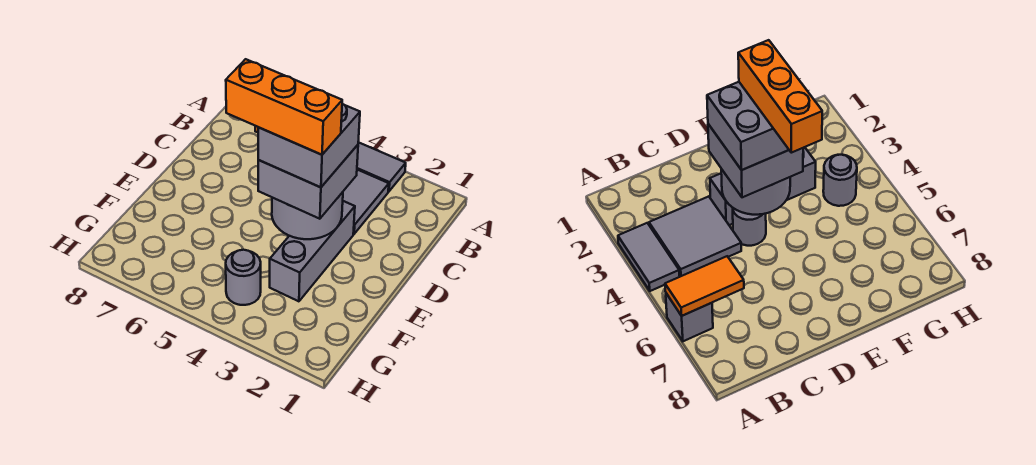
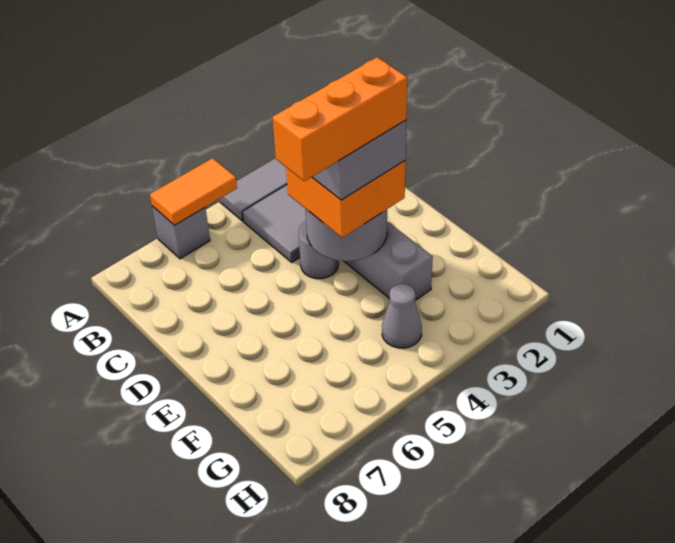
orange tile A6:B6 level 2 -> orange tile A5:A6 level 2
grey brick D3:E4 level 3 -> orange brick D3:E4 level 3
grey round brick G4 level 1 -> grey cone G4 level 1

